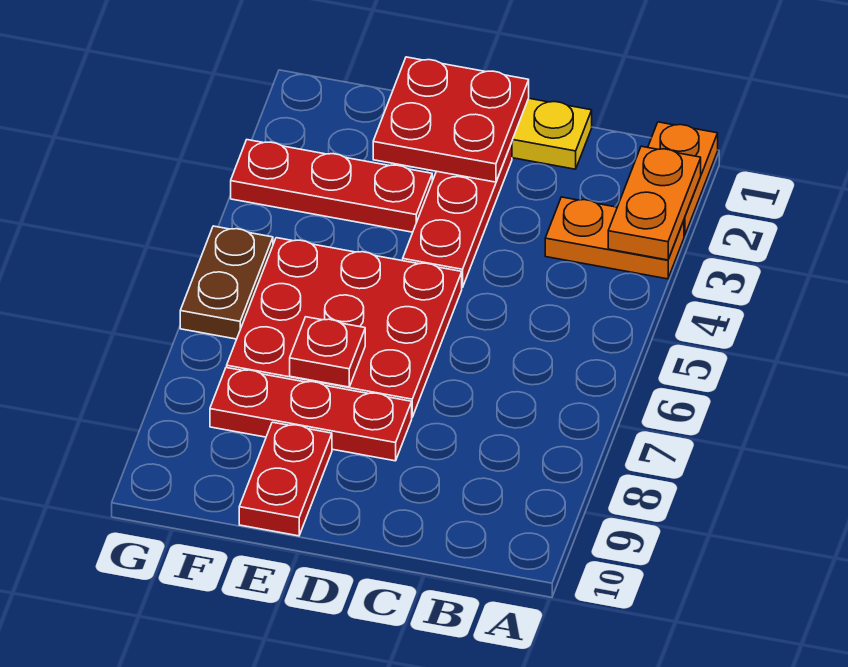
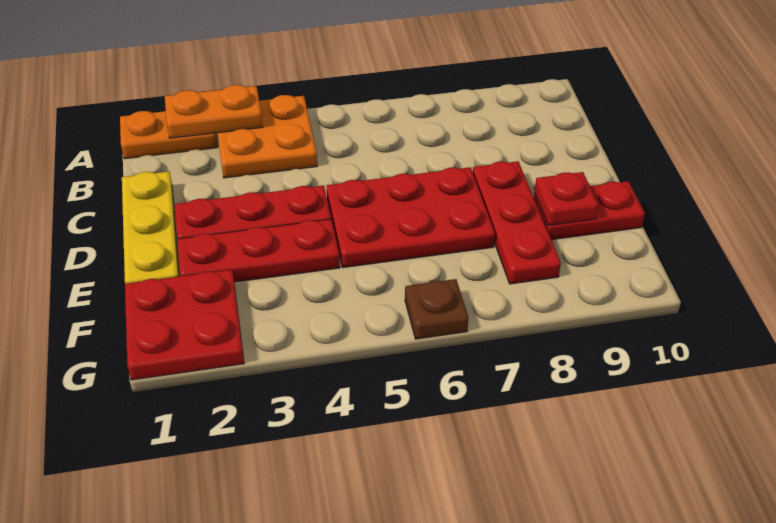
orange plate A3:B3 level 1 -> orange plate A3:B4 level 1
red plate D1:E2 level 2 -> red plate F1:G2 level 1
red plate D5:F7 level 1 -> red plate D5:E7 level 1
red plate E3:G3 level 1 -> red plate E2:E4 level 1
red plate E7 level 2 -> red plate E9 level 2
brown plate G5:G6 level 1 -> brown plate G6 level 1

